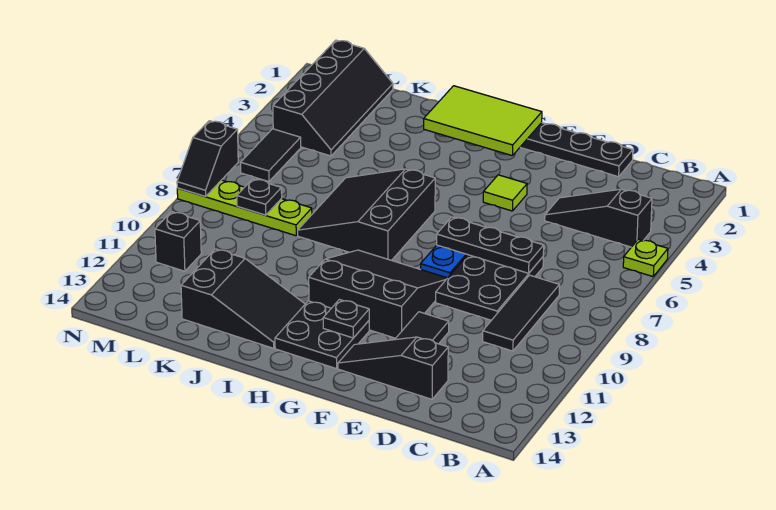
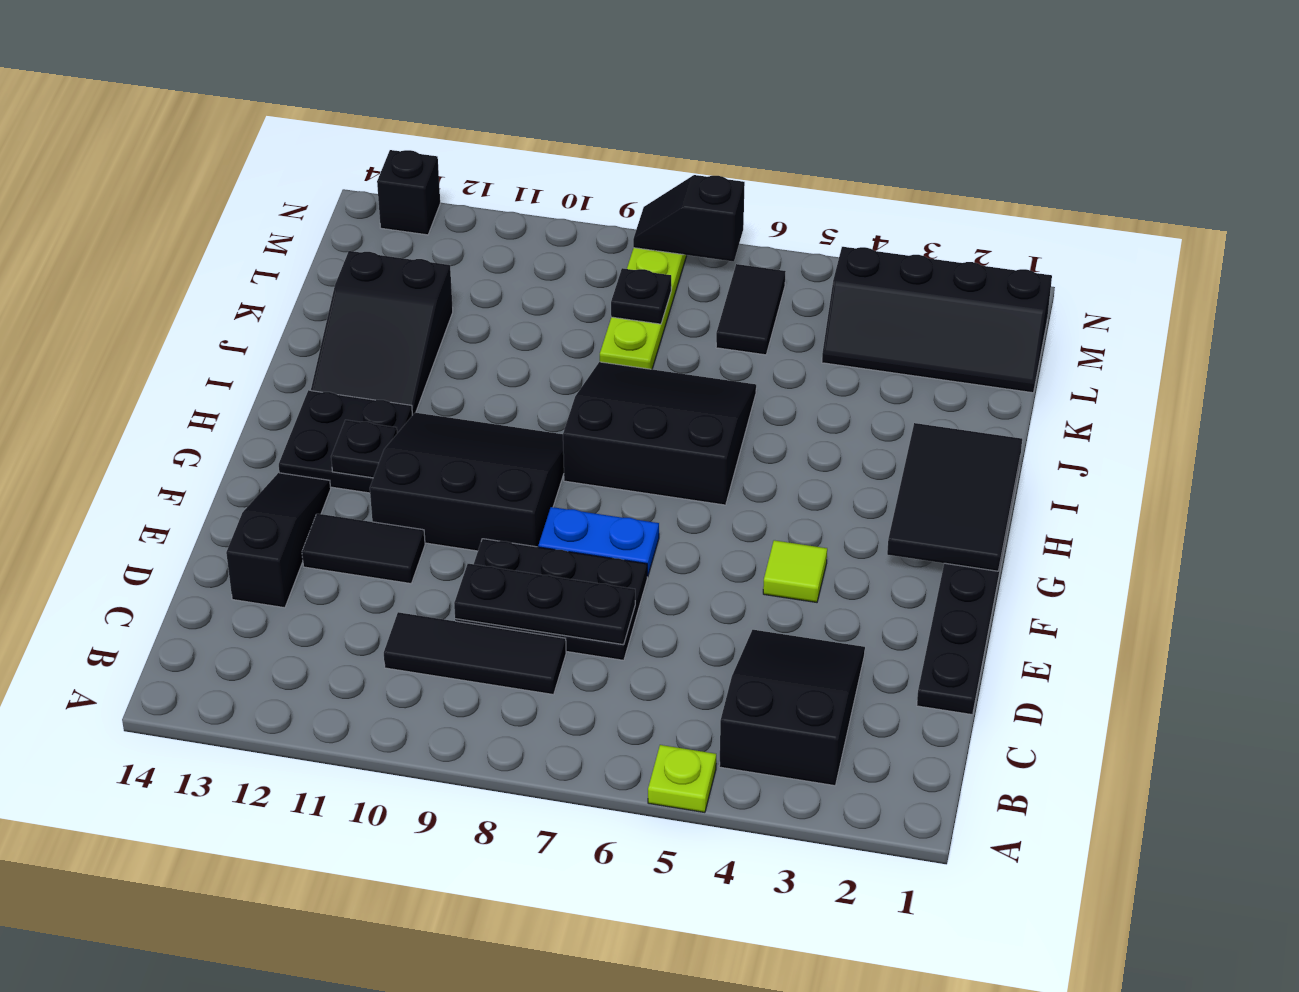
black slope B4:D4 level 1 top B -> black slope B3:D4 level 1 top B
black plate D7:F7 level 2 -> black plate D7:D9 level 2
black slope F9:H11 level 1 top 11 -> black slope F9:H11 level 1 top F
lime tile G1:I2 level 2 -> black tile G1:I2 level 2
black tile M5:M6 level 1 -> black tile L6:M6 level 1
black brick M11 level 1 -> black brick N13 level 1

